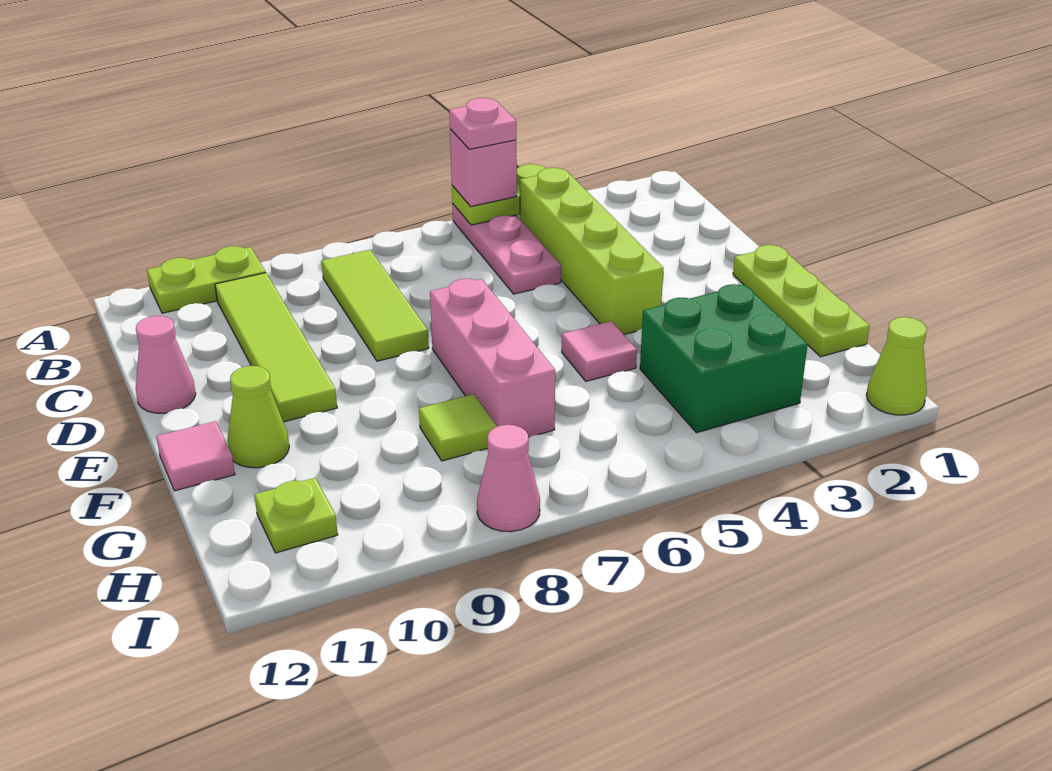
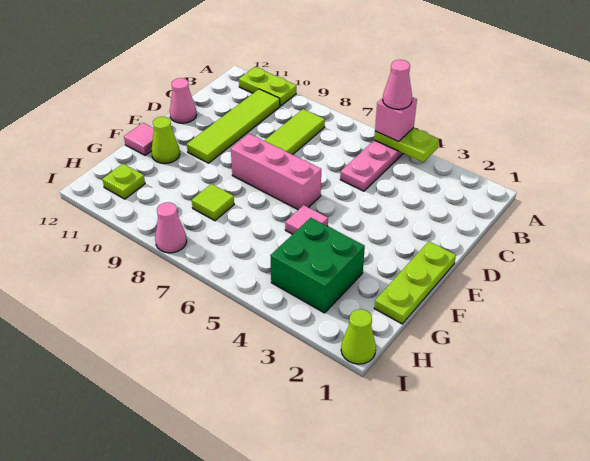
pink plate A5 level 4 -> pink cone A5 level 4
lime brick B4:E4 level 1 -> none
pink brick E7:G7 level 1 -> pink brick E6:E8 level 1

